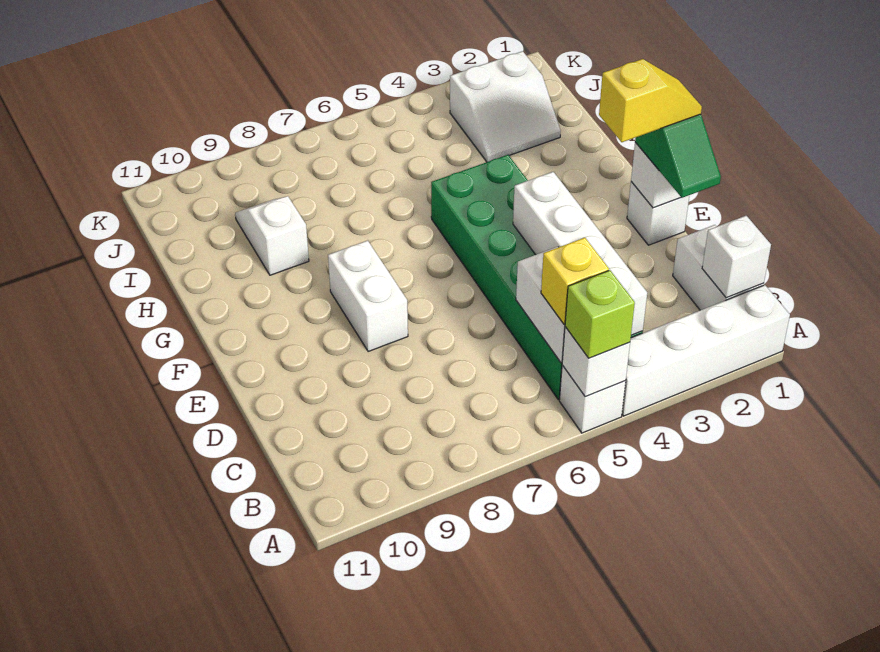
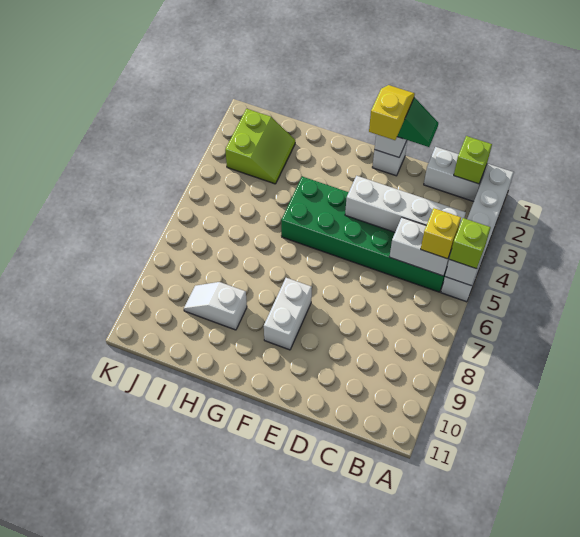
white brick B1 level 2 -> lime brick B1 level 2
white brick E8:F8 level 1 -> white brick F8:F9 level 1
white slope I2:J3 level 1 top J -> lime slope I2:J3 level 1 top J

